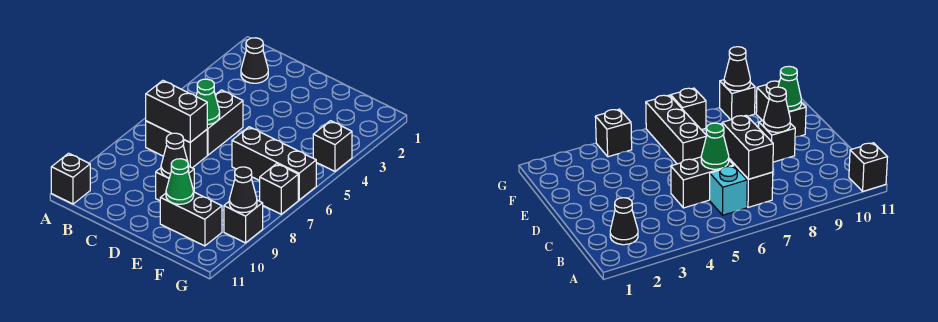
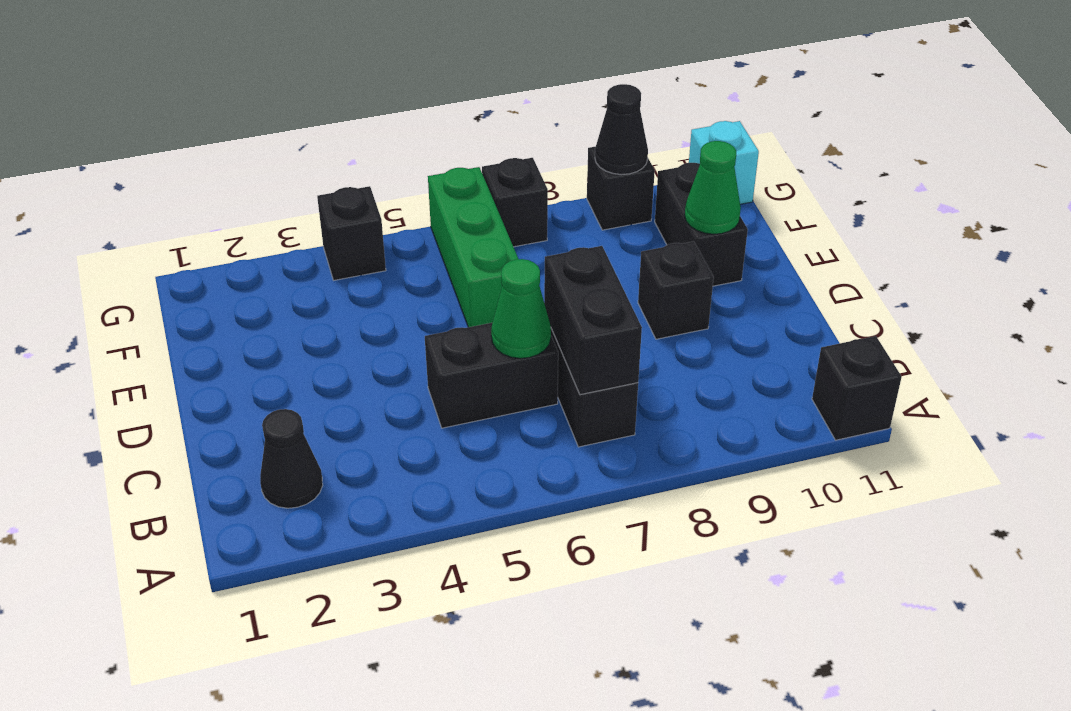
cyan brick B6 level 1 -> cyan brick G11 level 1
black cone D9 level 2 -> none
black brick E6:G6 level 1 -> green brick E6:G6 level 1

